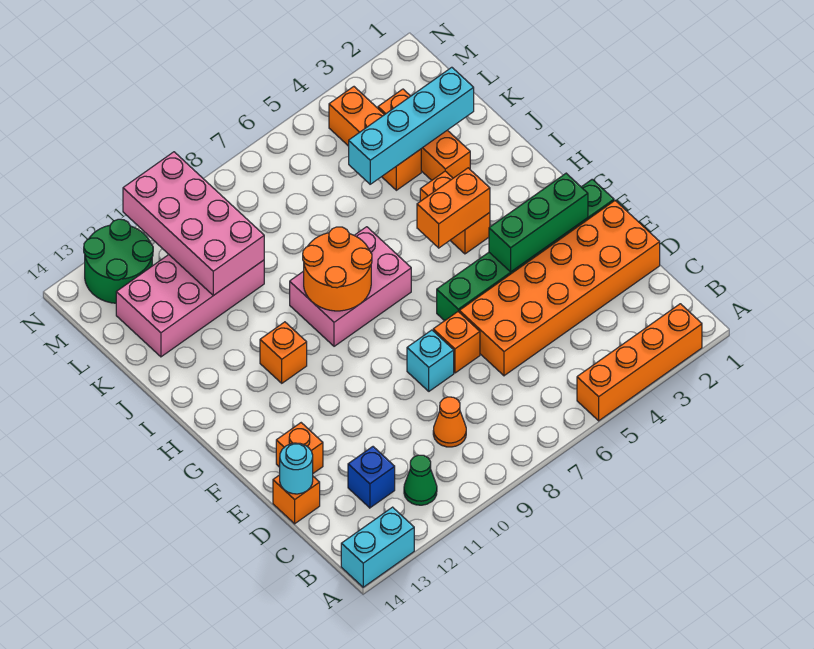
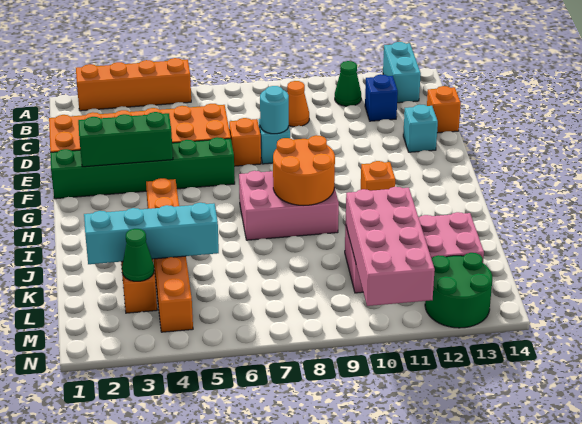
cyan brick A13:A14 level 1 -> cyan brick A13:B13 level 1
cyan round brick D14 level 2 -> cyan round brick E8 level 2
orange brick E13 level 1 -> cyan brick E13 level 1
orange brick H4:H5 level 2 -> none
none -> green cone L3 level 2

